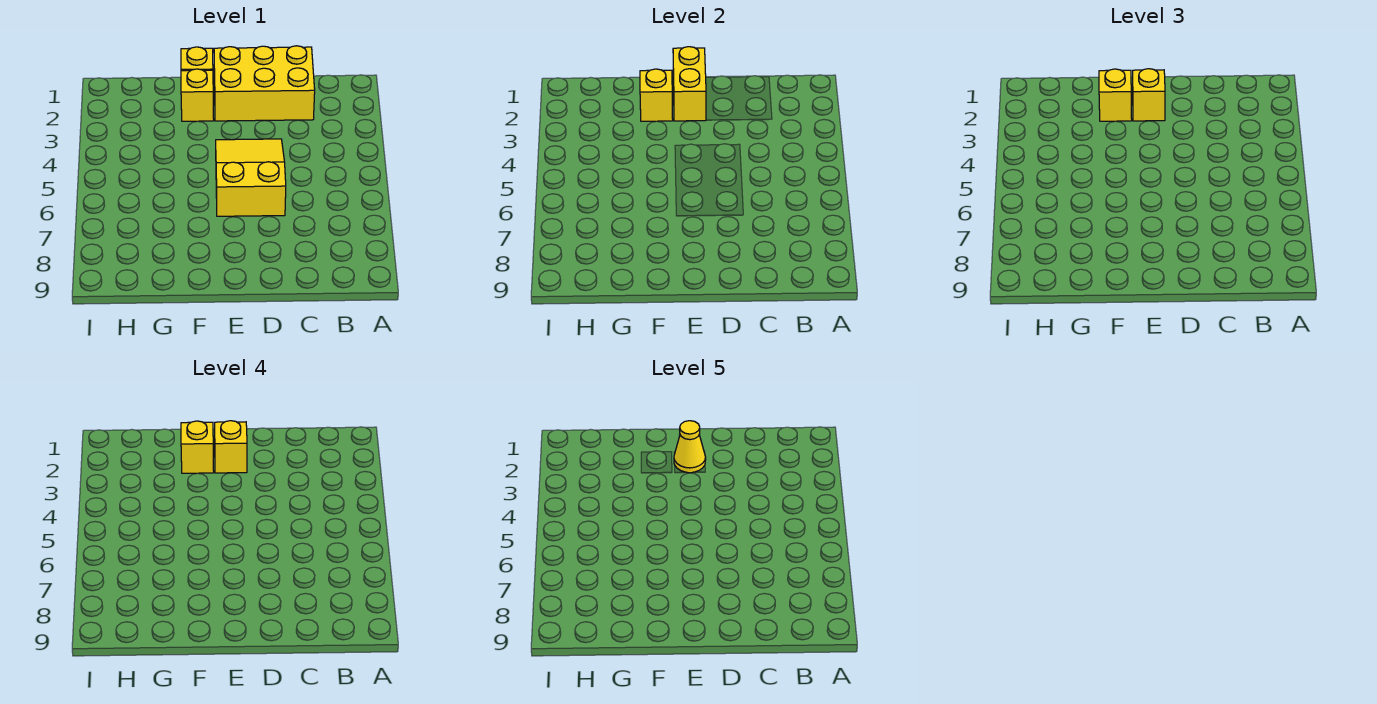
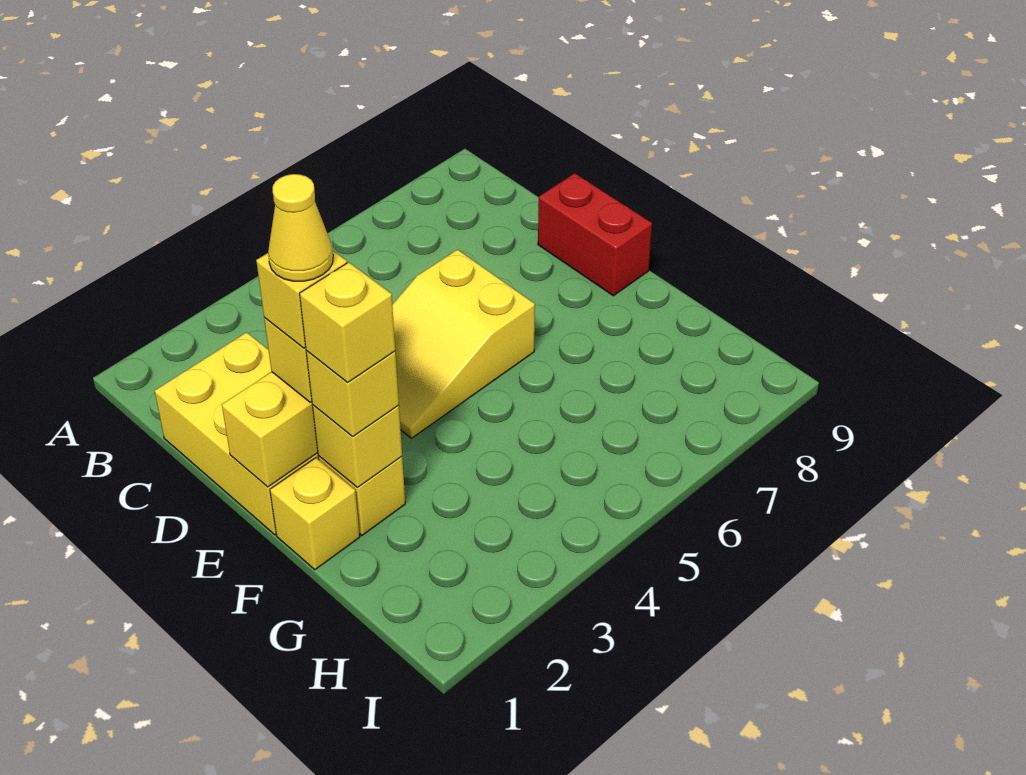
none -> red brick D9:E9 level 1

